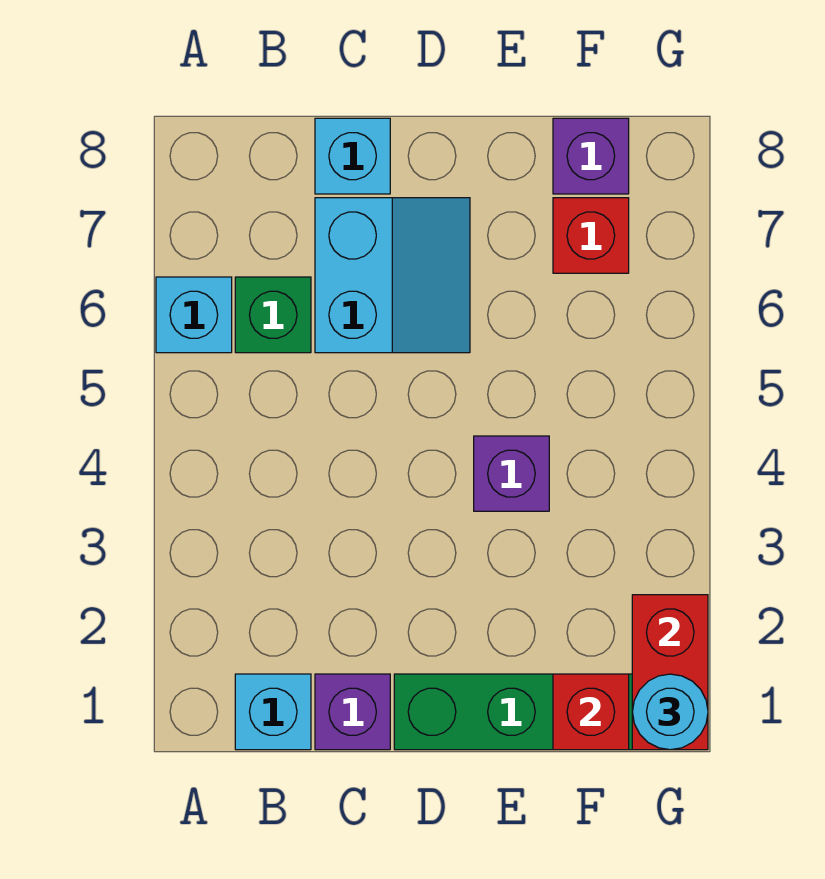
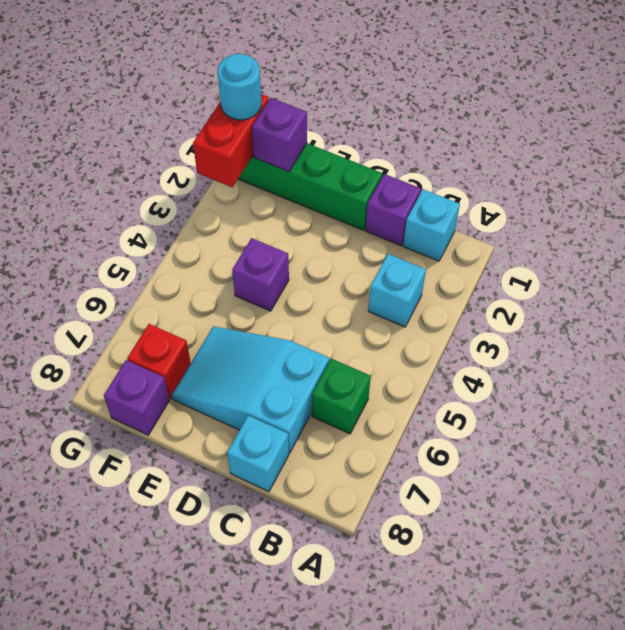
cyan brick A6 level 1 -> cyan brick B3 level 1
cyan slope C6:D7 level 1 top C -> cyan slope C6:E7 level 1 top C
red brick F1 level 2 -> purple brick F1 level 2

